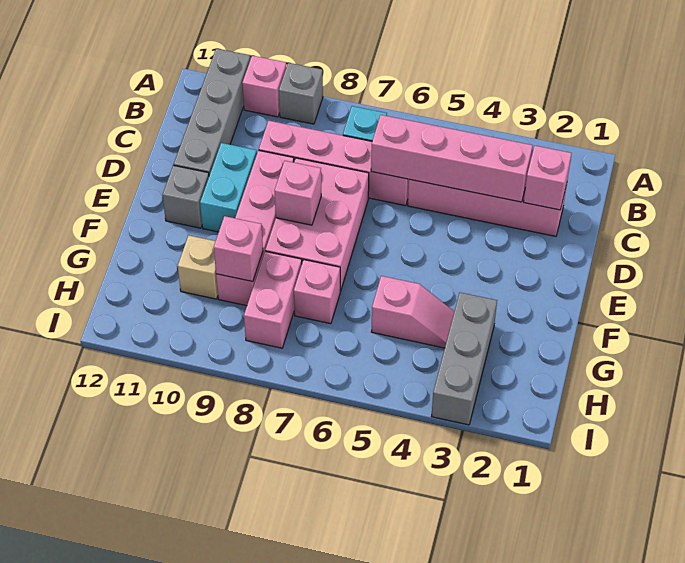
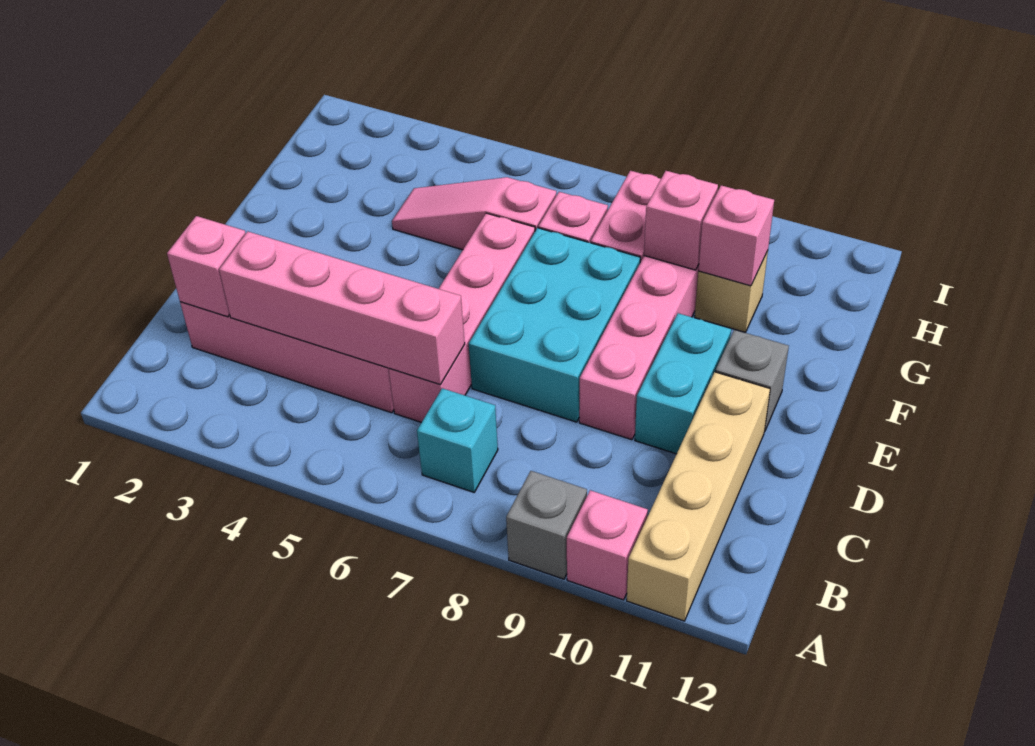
grey brick A11:D11 level 1 -> tan brick A11:D11 level 1
pink brick C6:C9 level 1 -> pink brick C6:F6 level 1
pink brick D7:F8 level 1 -> cyan brick D7:F8 level 1
pink brick E8 level 2 -> pink brick G10 level 2
grey brick G3:I3 level 1 -> none
pink slope G4:G5 level 1 top 5 -> pink slope G4:G6 level 1 top 6

